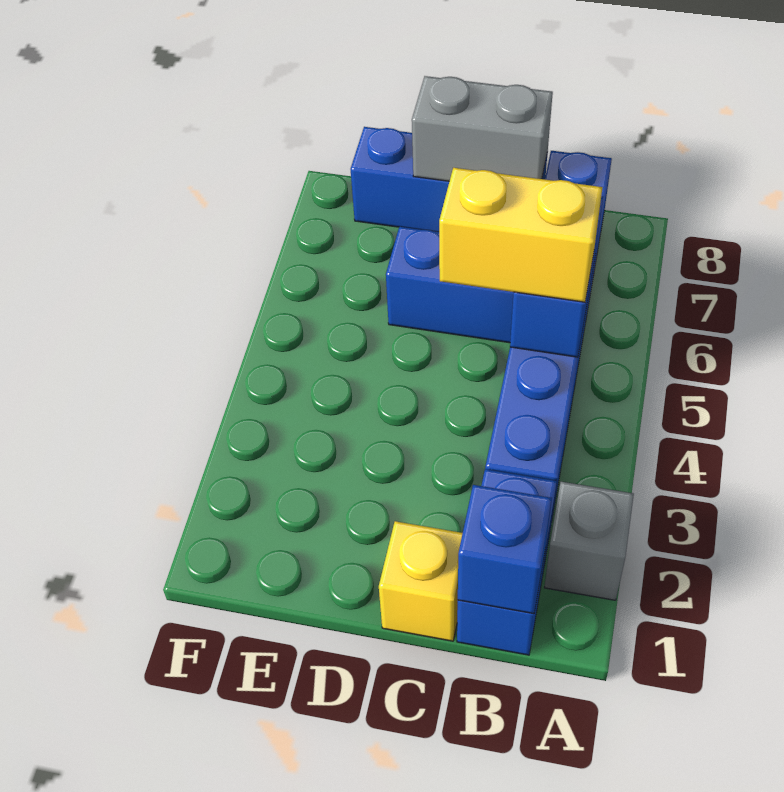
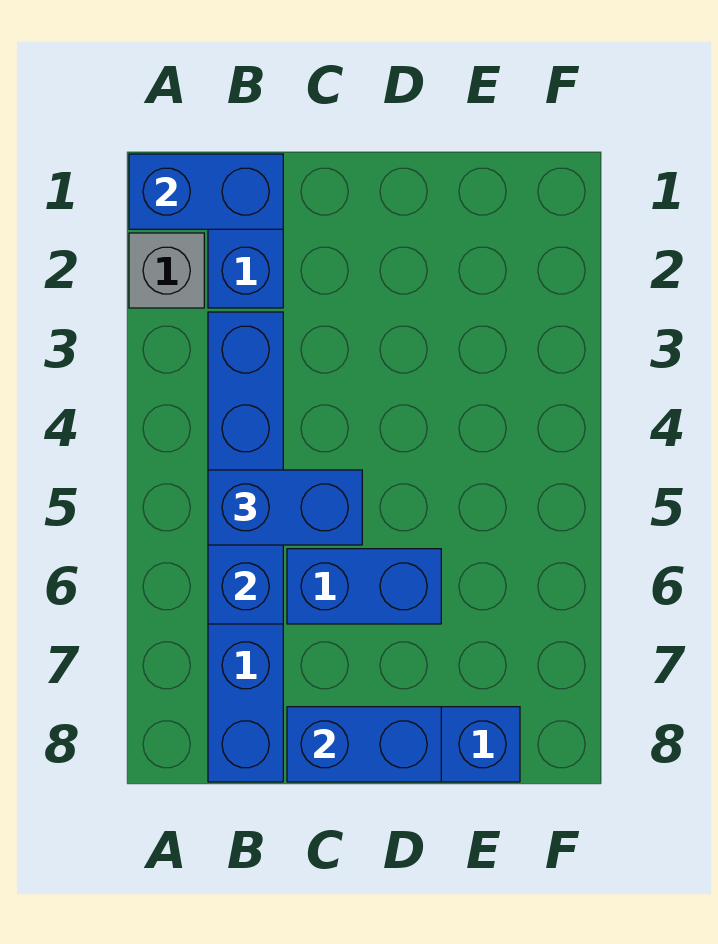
blue brick B1 level 2 -> blue brick A1:B1 level 2
yellow brick B5:C5 level 3 -> blue brick B5:C5 level 3
yellow brick C1 level 1 -> none
grey brick C8:D8 level 2 -> blue brick C8:D8 level 2

